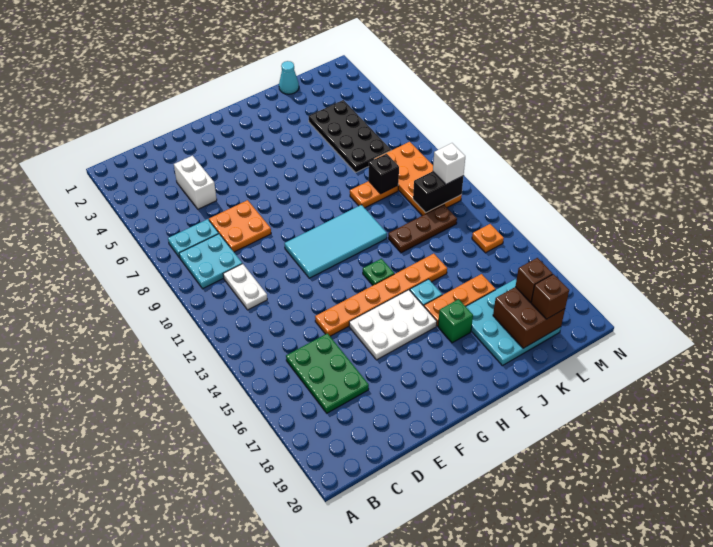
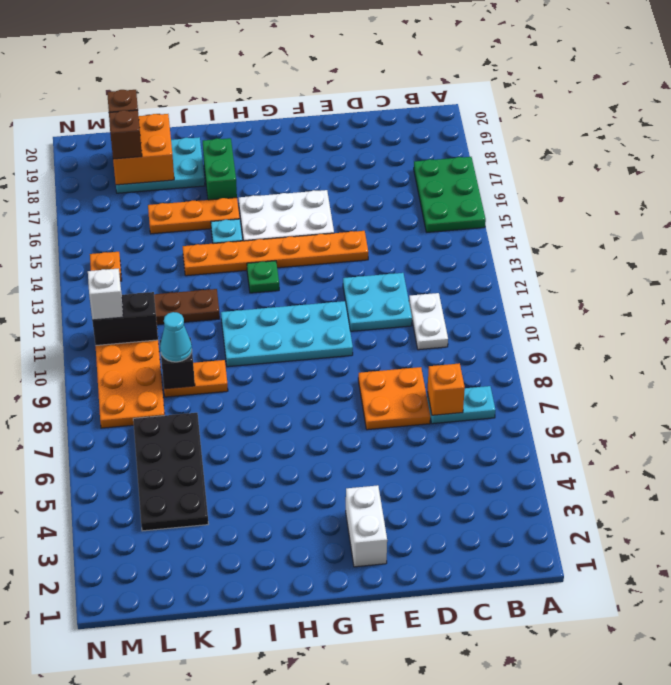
cyan plate B8:C9 level 1 -> cyan plate D11:E12 level 1
none -> orange brick C7 level 2
green plate C15:D17 level 1 -> green plate A15:B17 level 1
white brick D4:D5 level 1 -> white brick F2:F3 level 1
cyan tile F10:I11 level 1 -> cyan plate F10:I11 level 1
green brick I17 level 1 -> green brick I17:I18 level 1
cyan plate J17:L19 level 1 -> cyan plate J18:L19 level 1
cyan cone K1 level 1 -> cyan cone K9 level 3
brown brick K18:L19 level 2 -> orange brick K18:L19 level 2

